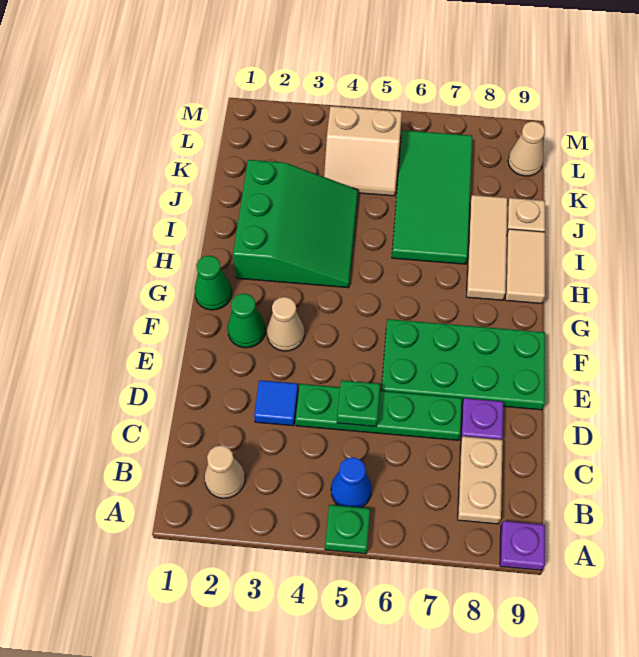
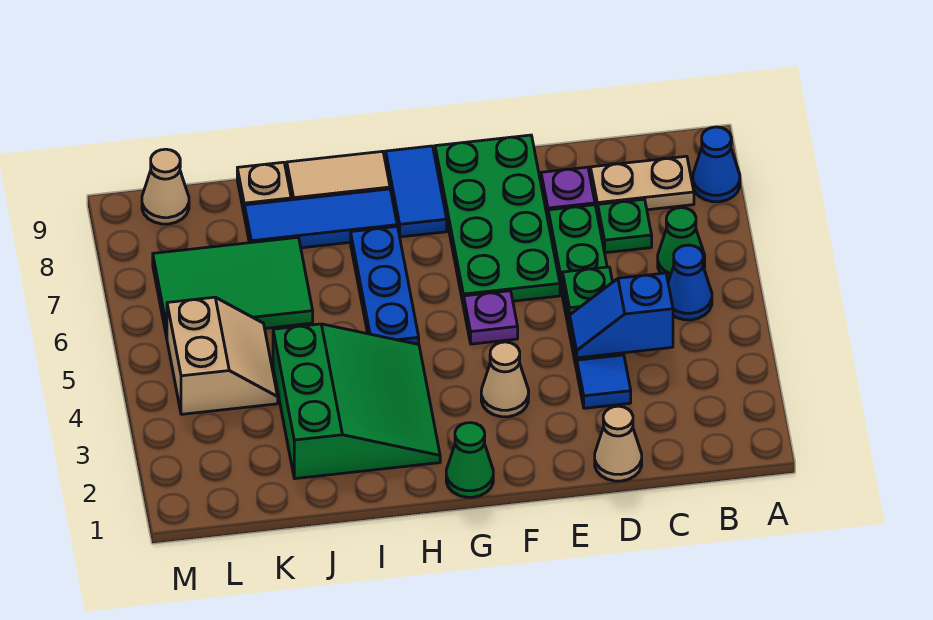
green plate A5 level 1 -> green plate C7 level 1
none -> blue cone A8 level 1
purple plate A9 level 1 -> purple plate F5 level 1
tan cone B2 level 1 -> tan cone D1 level 1
none -> blue slope C4:D4 level 2 top C
green cone F2 level 1 -> green cone B6 level 1
none -> blue tile G8:G9 level 1
green slope H2:J4 level 1 top 2 -> green slope H2:J4 level 1 top J
none -> blue plate H5:H7 level 1
tan tile H8:J8 level 1 -> blue tile H8:J8 level 1
green tile I6:L7 level 1 -> green tile J6:L7 level 1

